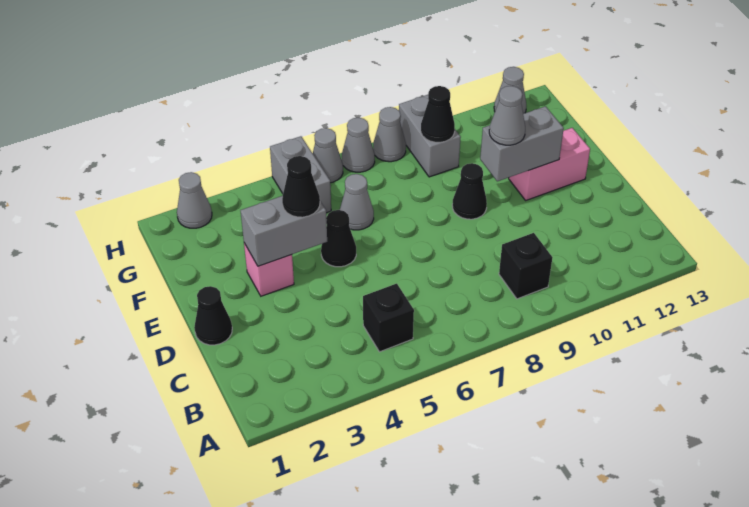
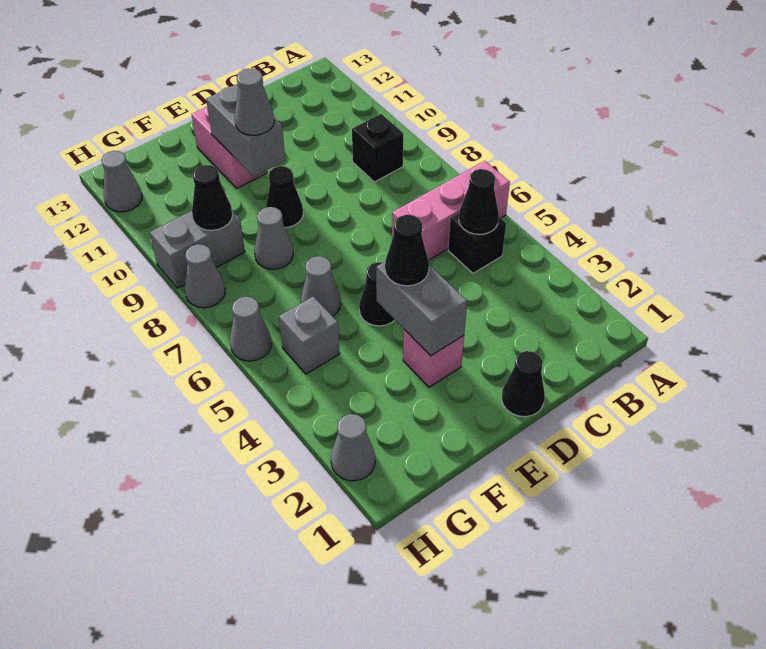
none -> pink brick A6:C6 level 1
none -> black cone B5 level 2
grey brick G5:H5 level 1 -> grey brick G5 level 1
grey cone H7 level 1 -> grey cone F8 level 1

